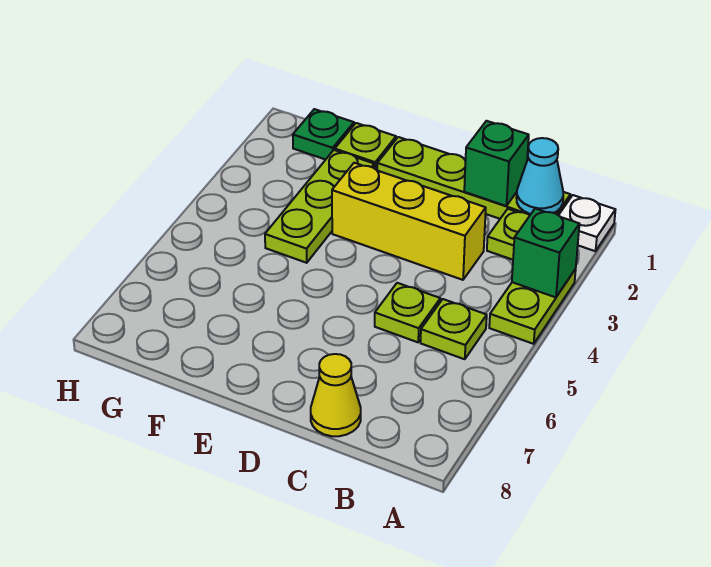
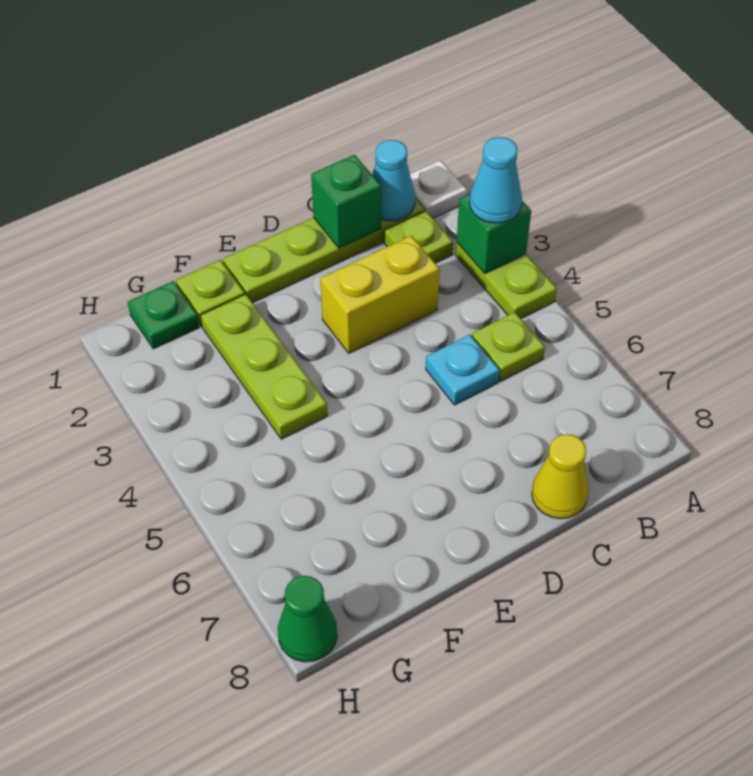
none -> cyan cone A3 level 3
yellow brick C3:E3 level 1 -> yellow brick C3:D3 level 1
lime plate C5 level 1 -> cyan plate C5 level 1
none -> green cone H8 level 1

